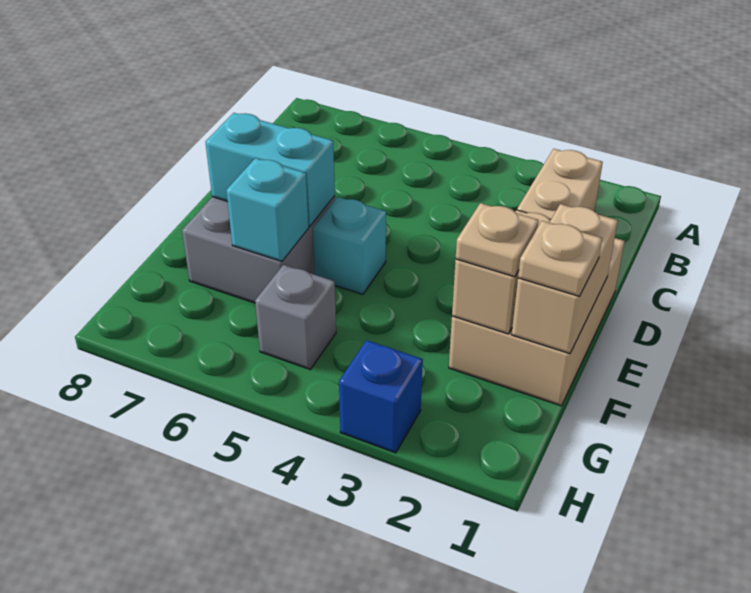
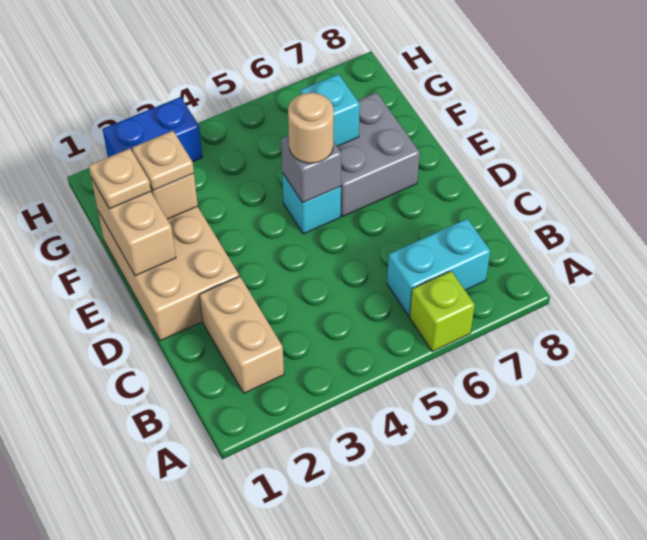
none -> lime brick A6 level 1
none -> tan round brick E5 level 3
cyan brick E6:E7 level 2 -> cyan brick B6:B7 level 1
grey brick G5 level 1 -> grey brick E5 level 2
blue brick H3 level 1 -> blue brick H2:H3 level 1

